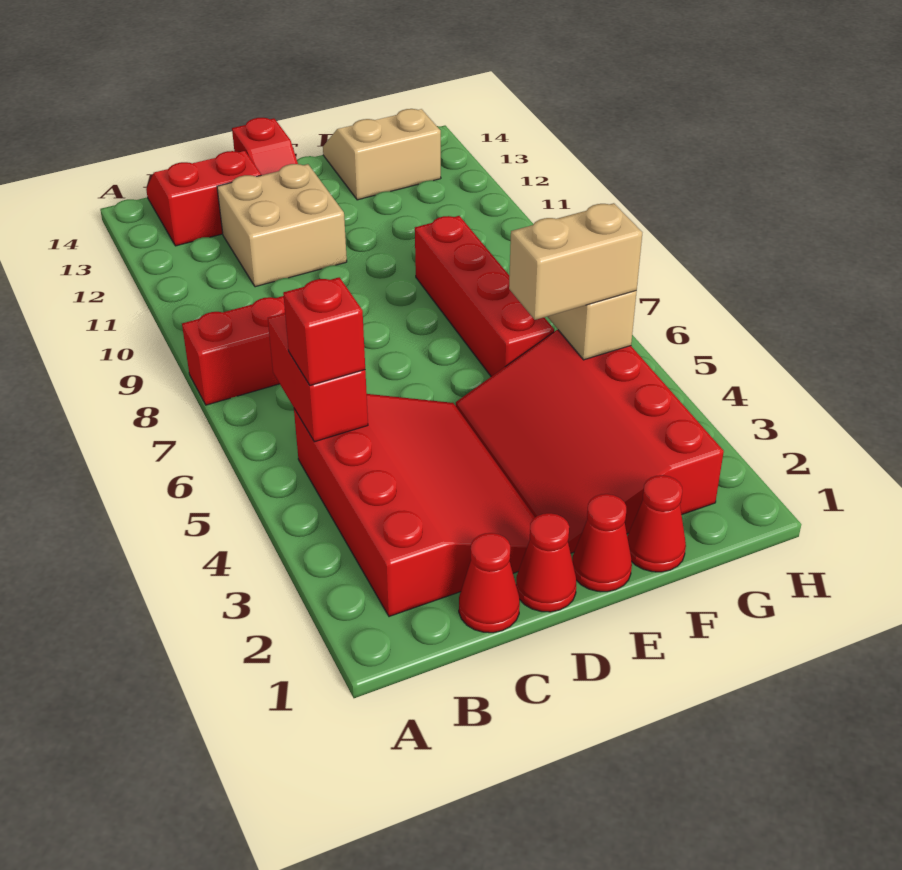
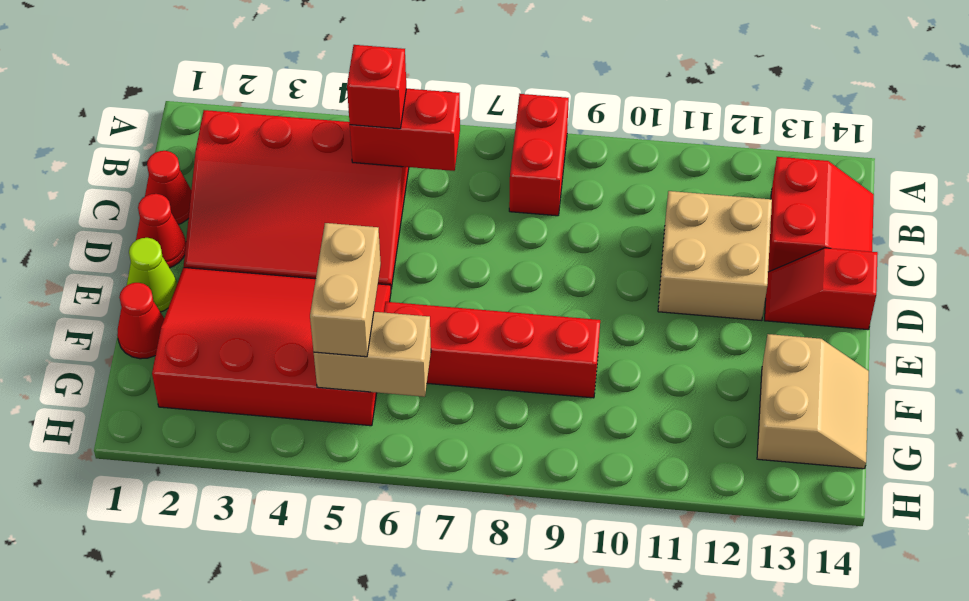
red cone E1 level 1 -> lime cone E1 level 1

